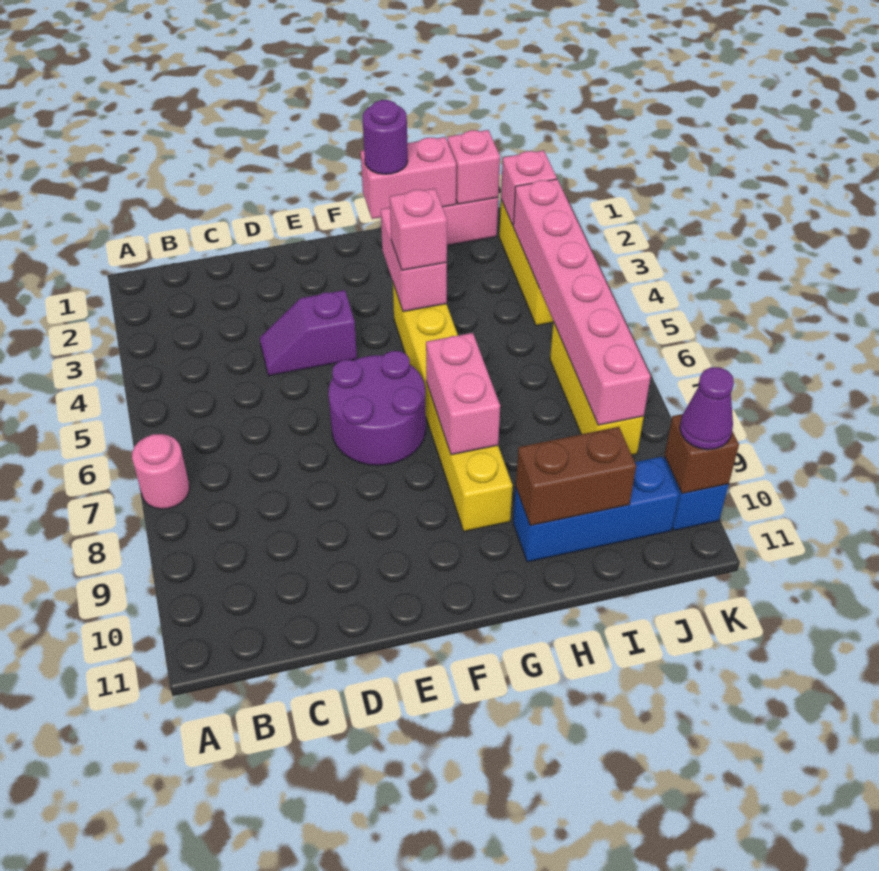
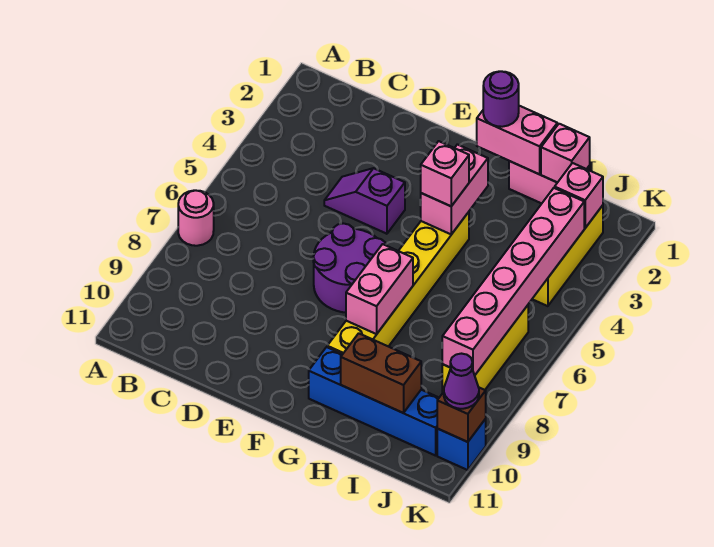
blue brick H10:J10 level 1 -> blue brick G10:J10 level 1

